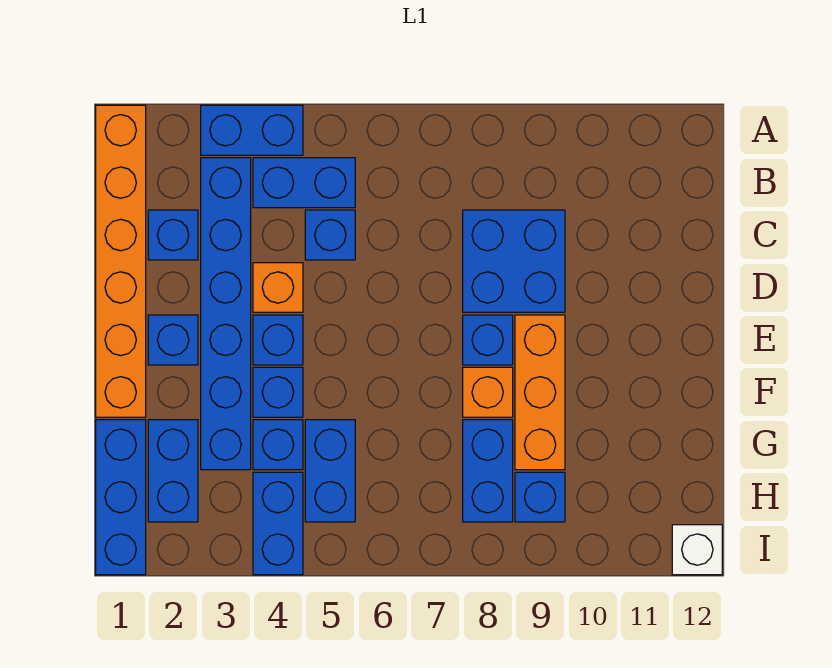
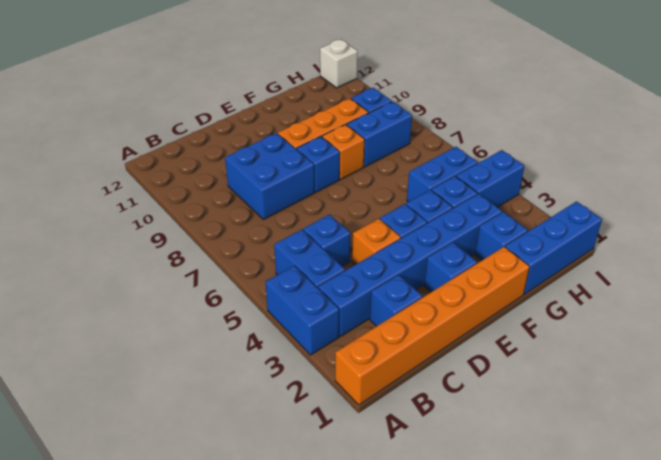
blue brick G2:H2 level 1 -> blue brick G2 level 1

